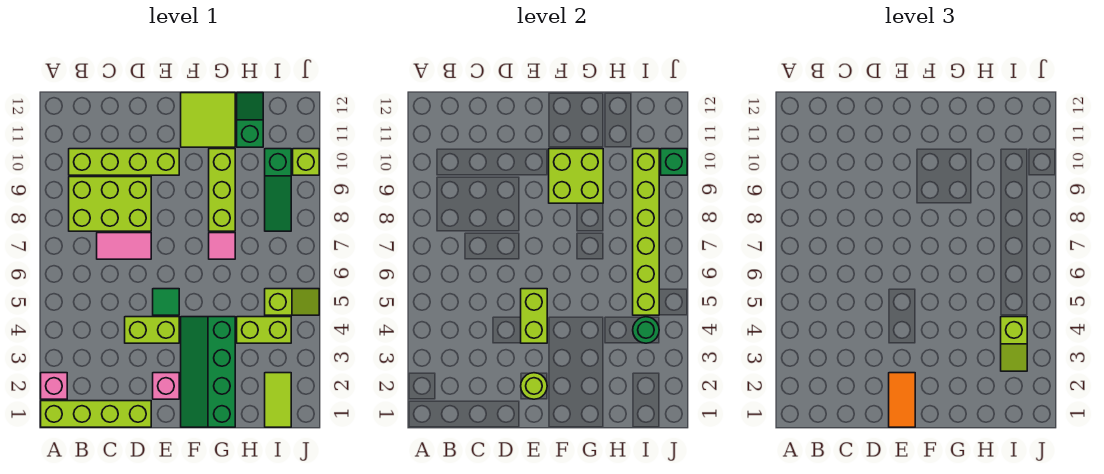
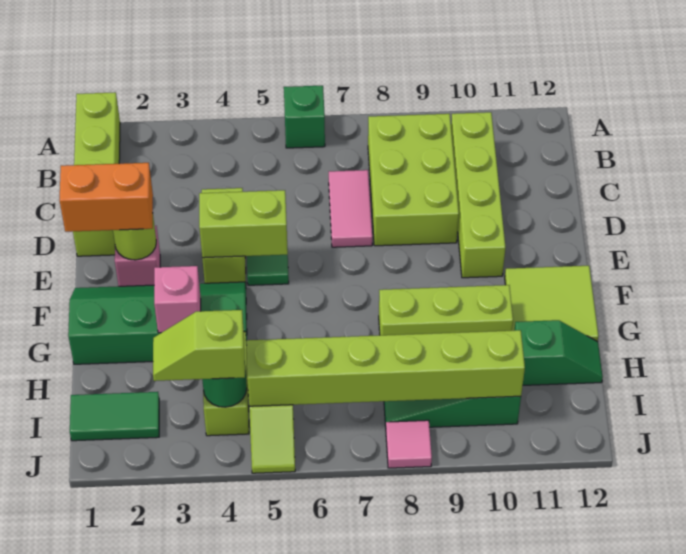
pink brick A2 level 1 -> pink brick G3 level 2
orange tile E1:E2 level 3 -> orange brick E1:E2 level 3
lime brick F9:G10 level 2 -> none
pink tile G7 level 1 -> pink tile J8 level 1
lime tile I1:I2 level 1 -> green tile I1:I2 level 1
lime brick J10 level 1 -> none
green brick J10 level 2 -> green brick A6 level 1

